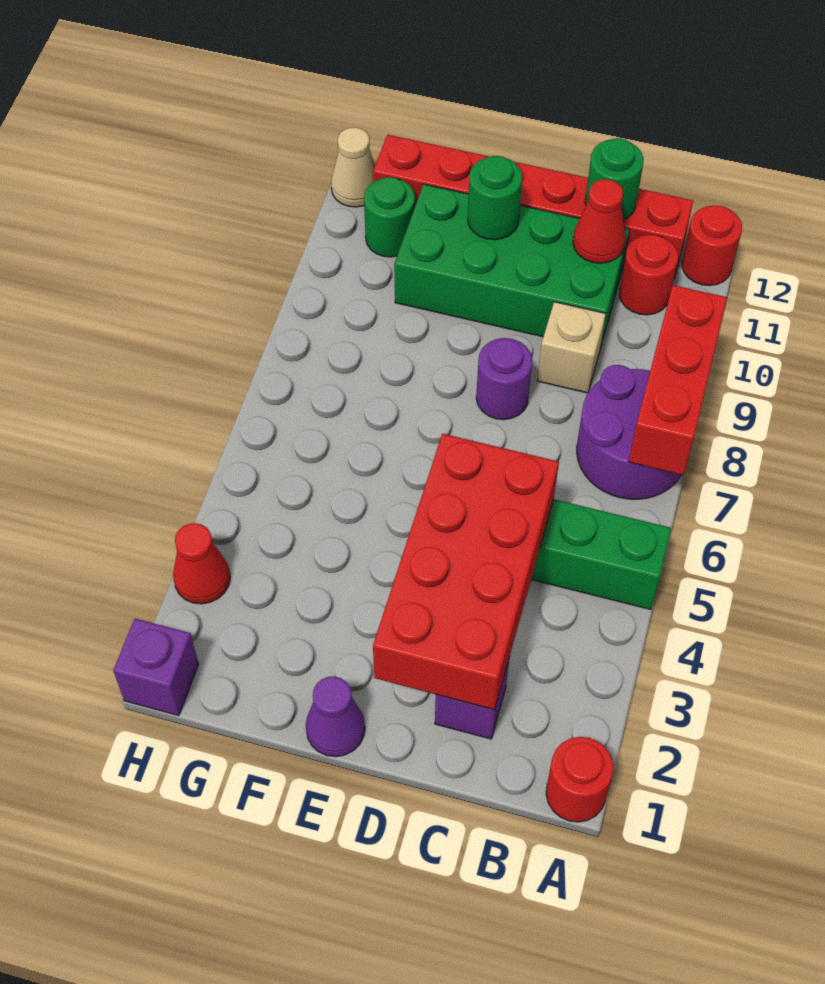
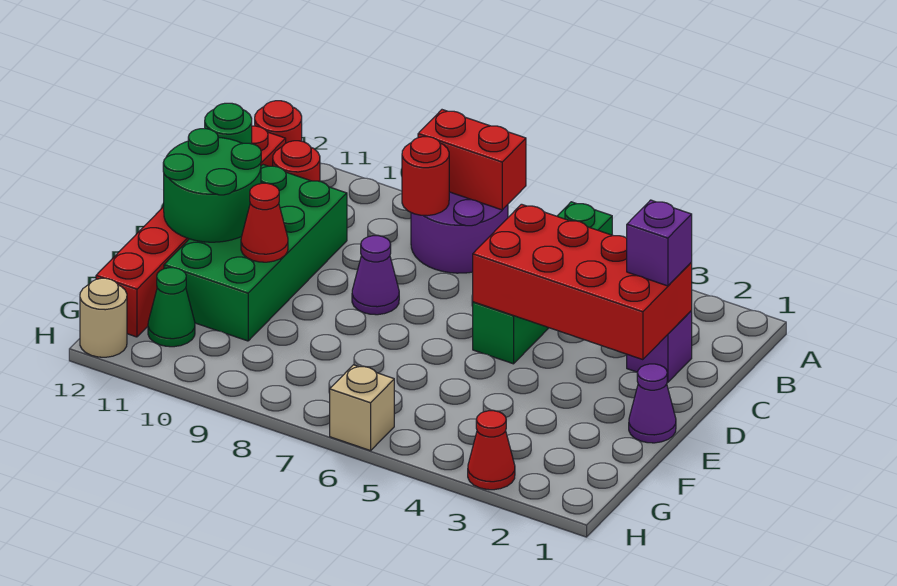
red round brick A1 level 1 -> red round brick B8 level 2
red brick A7:A9 level 2 -> red brick A7:A8 level 2
tan brick C9 level 1 -> tan brick H6 level 1
red cone C11 level 2 -> red cone E10 level 2
purple round brick D8 level 1 -> purple cone D8 level 1
green round brick E11 level 2 -> green round brick D11:E12 level 2
green round brick G11 level 1 -> green cone G11 level 1
purple brick H1 level 1 -> purple brick C2 level 3
tan cone H12 level 1 -> tan round brick H12 level 1

